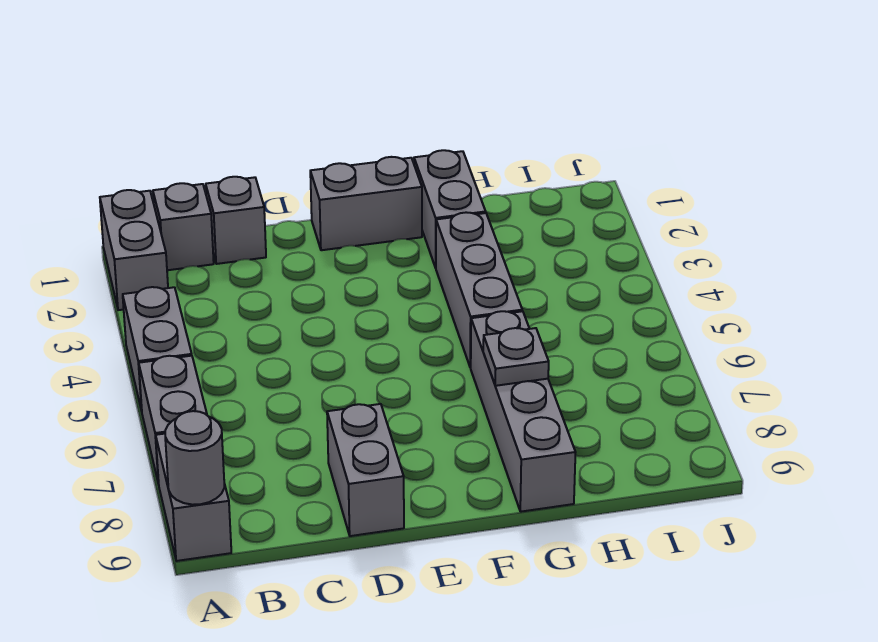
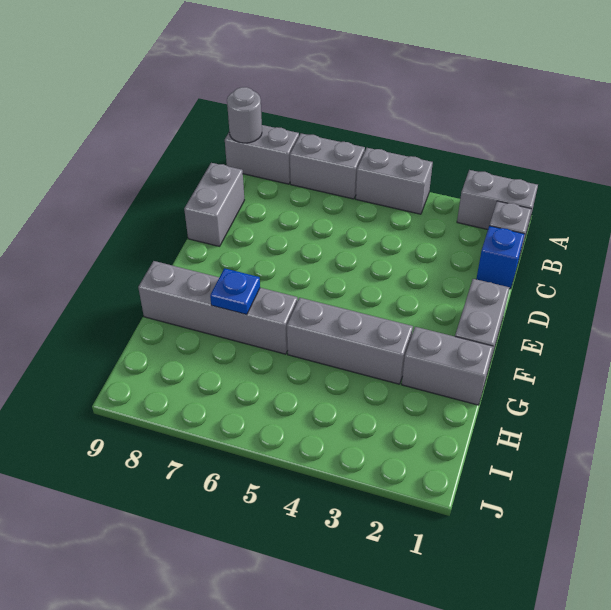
grey brick C1 level 1 -> blue brick C1 level 1
grey brick D8:D9 level 1 -> grey brick C9:D9 level 1
grey plate G7 level 2 -> blue plate G7 level 2

